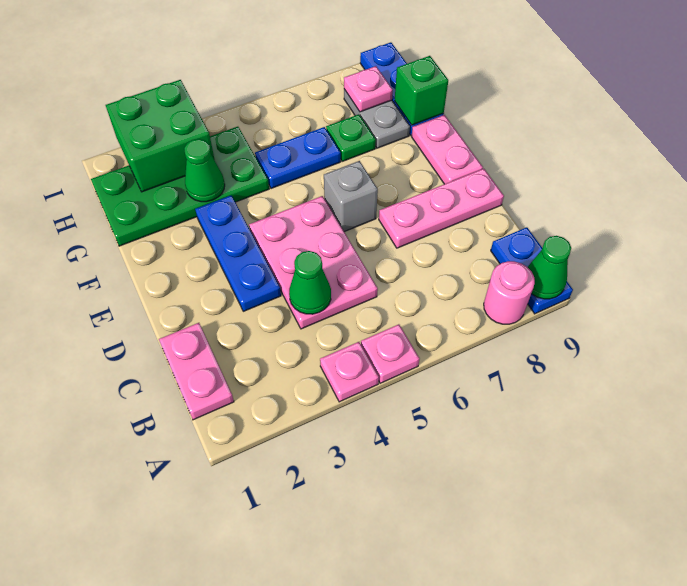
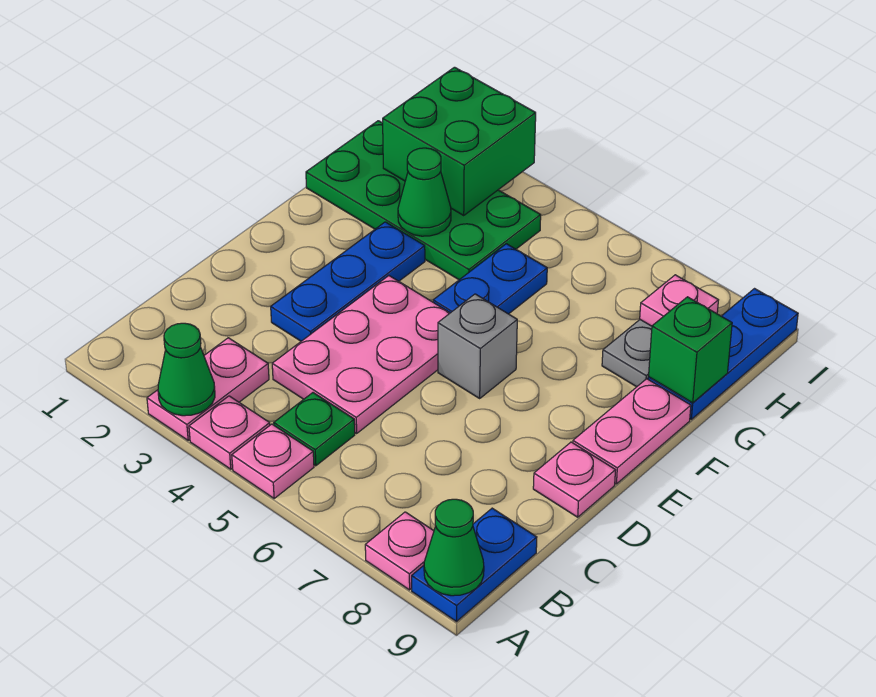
pink round brick A8 level 1 -> pink plate A8 level 1
pink plate B1:C1 level 1 -> pink plate A3:B3 level 1
green cone C4 level 2 -> green cone A3 level 2
pink plate D7:D9 level 1 -> pink plate D9 level 1
blue plate G5:G6 level 1 -> blue plate F5:G5 level 1
green plate G7 level 1 -> green plate B5 level 1

